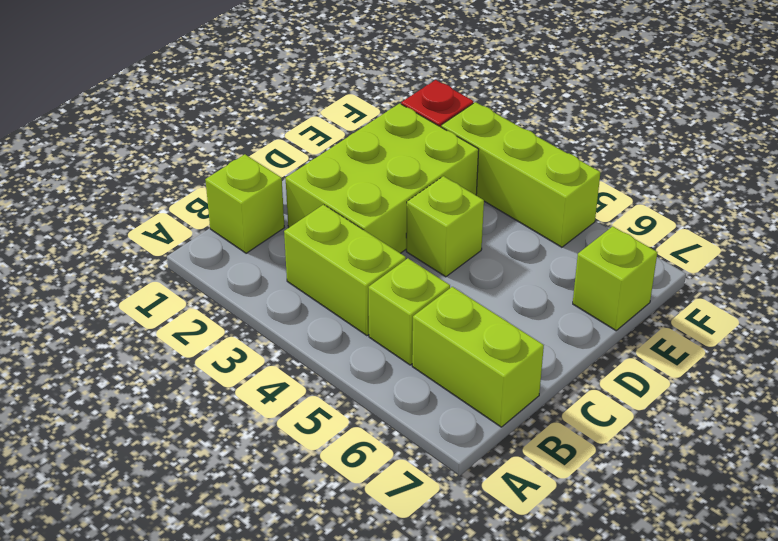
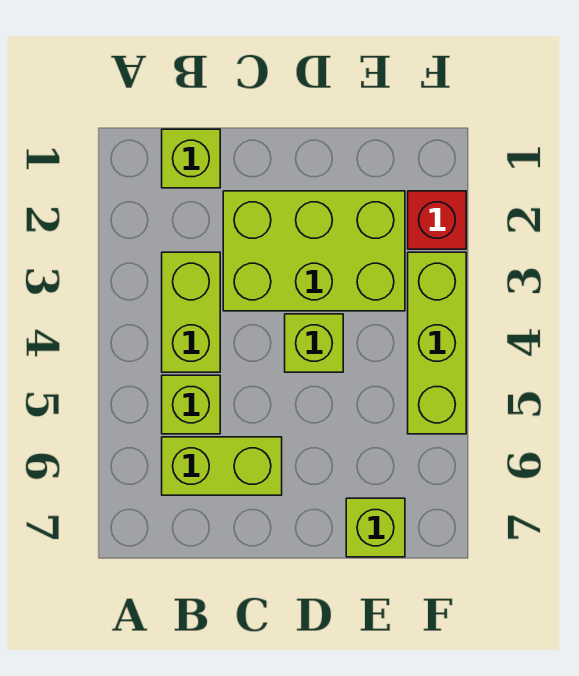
lime brick B6:B7 level 1 -> lime brick B6:C6 level 1

